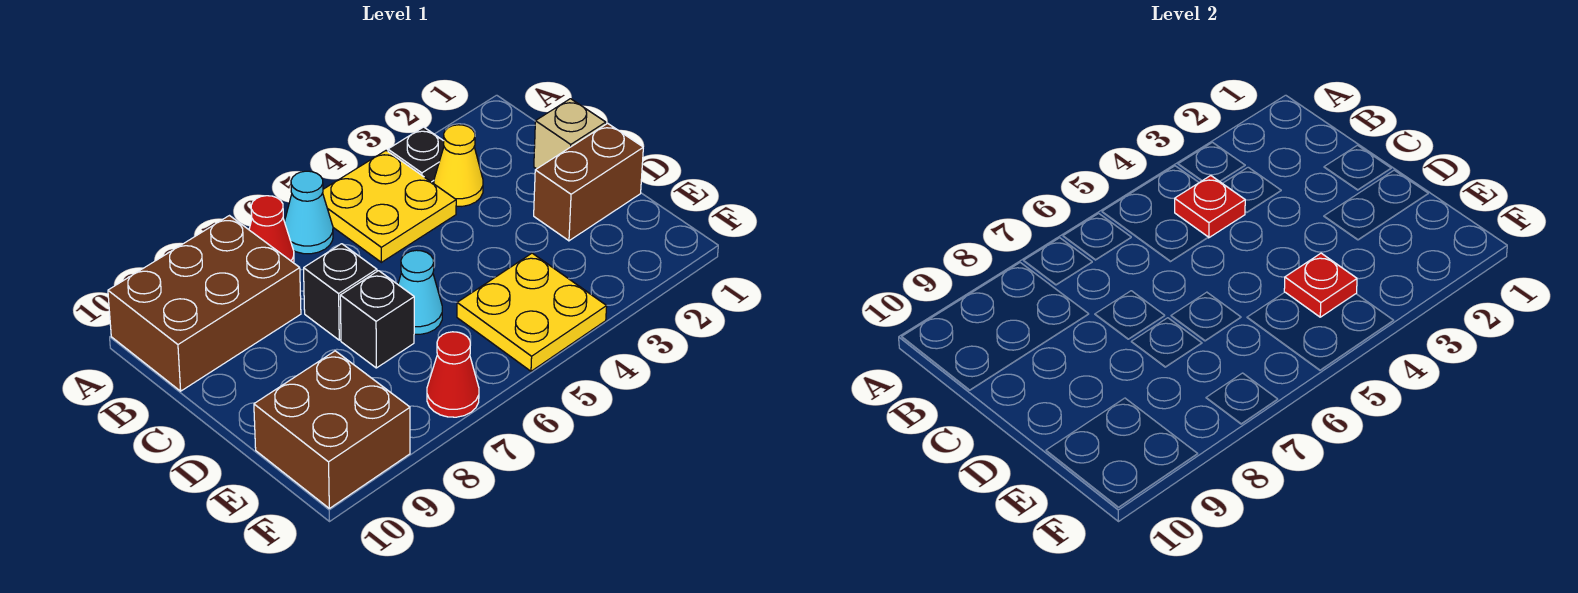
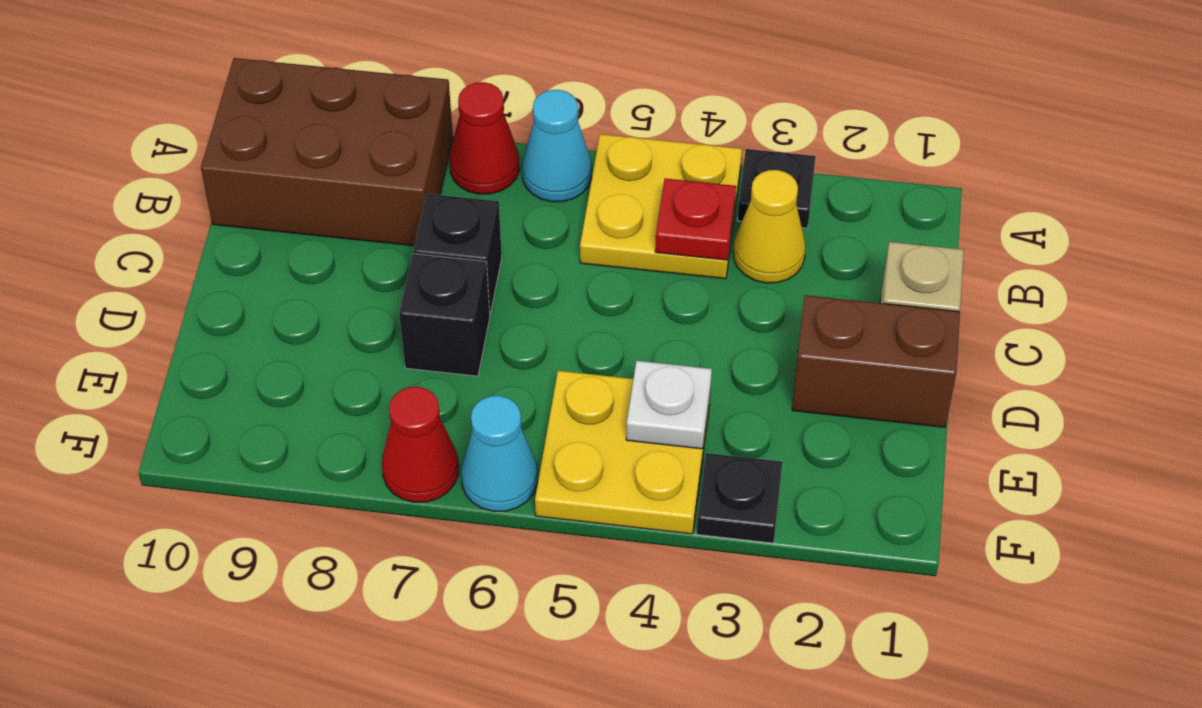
cyan cone D6 level 1 -> cyan cone F6 level 1
red plate E4 level 2 -> white plate E4 level 2
brown brick E9:F10 level 1 -> none
none -> black plate F3 level 1

